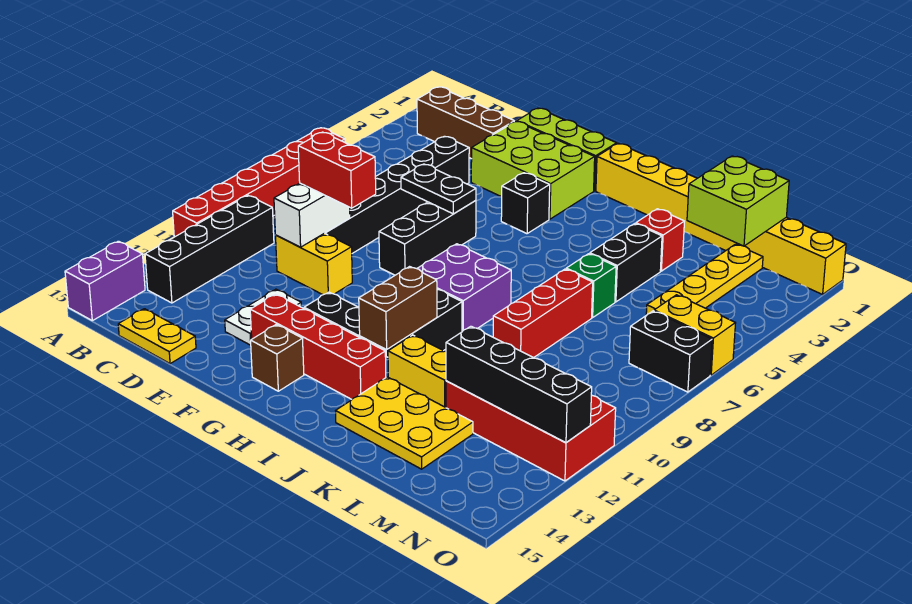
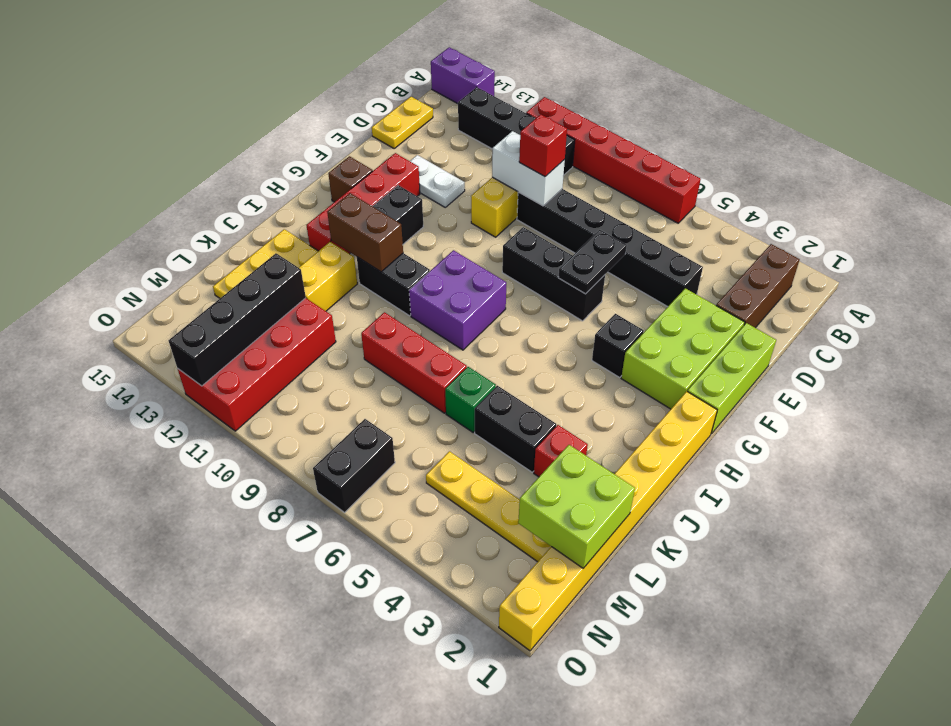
red brick D9:E9 level 3 -> red brick D9 level 3
yellow brick N6:O6 level 1 -> none

